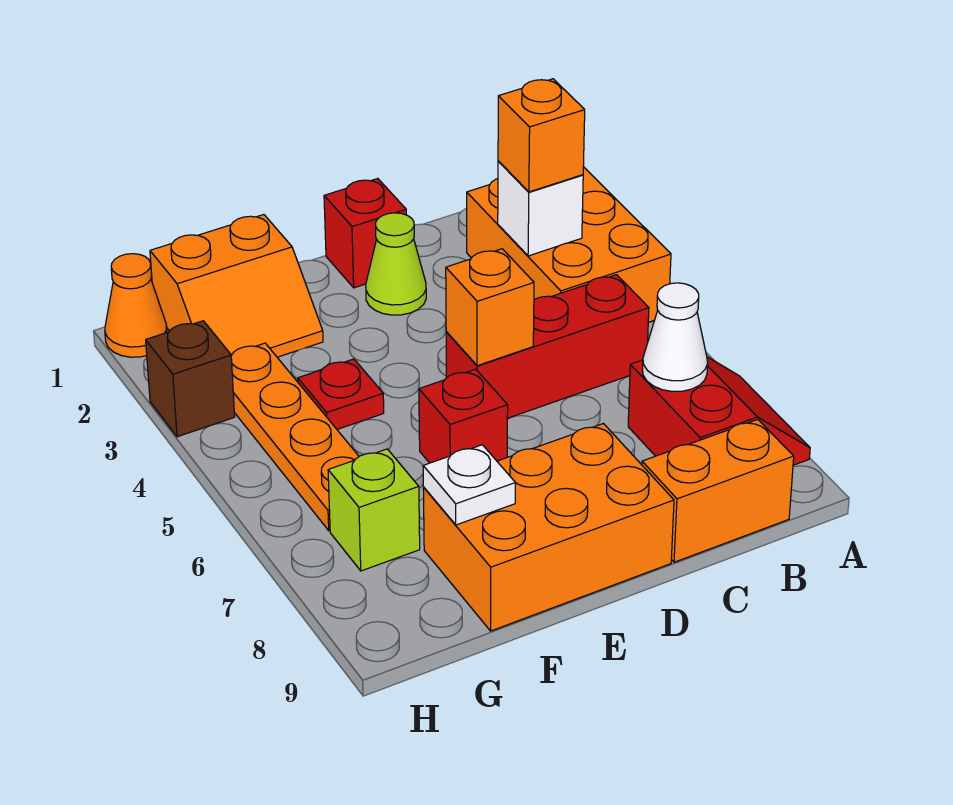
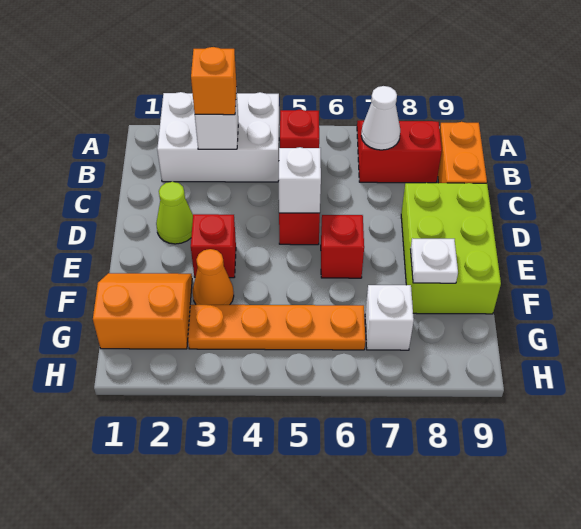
orange brick A2:B4 level 1 -> white brick A2:B4 level 1
red brick D1 level 1 -> red brick E3 level 1
orange brick D5 level 2 -> white brick D5 level 2
orange brick D8:F9 level 1 -> lime brick D8:F9 level 1
orange slope F1:G2 level 1 top 1 -> orange slope F1:G2 level 1 top G
red plate F4 level 1 -> red plate B5 level 2
lime brick G7 level 1 -> white brick G7 level 1
orange cone H1 level 1 -> orange cone F3 level 1
brown brick H3 level 1 -> none

